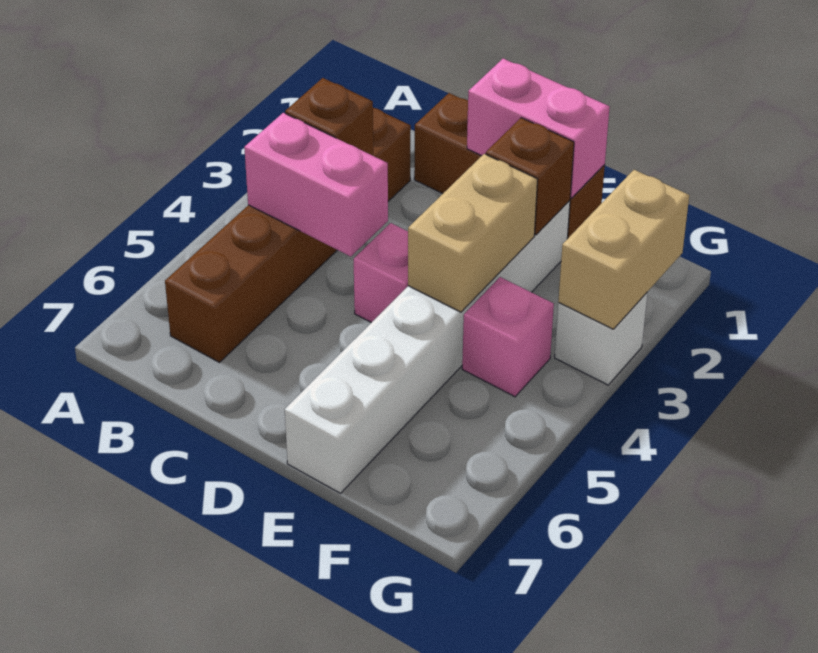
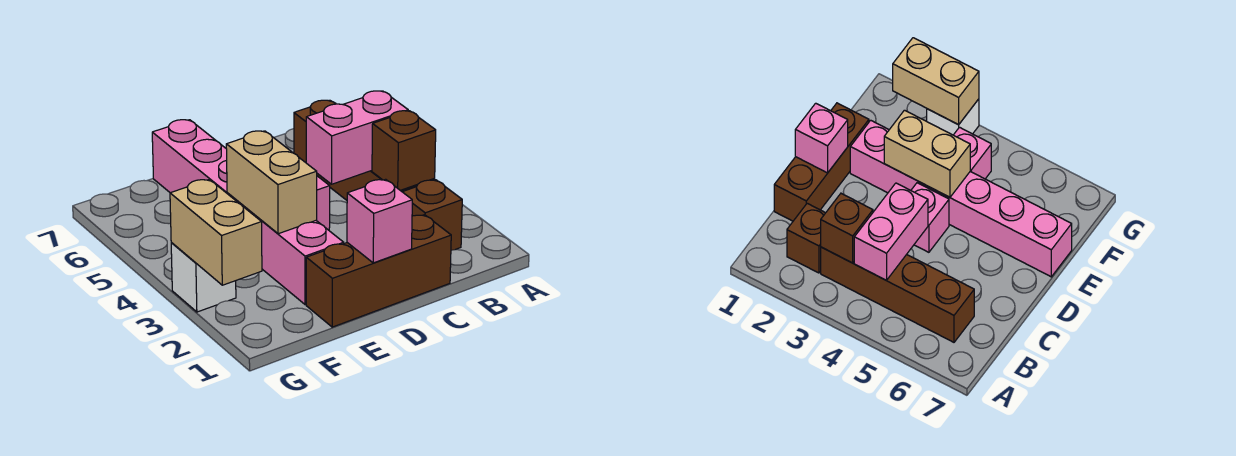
pink brick D1:E1 level 2 -> pink brick D1 level 2
white brick E2:E7 level 1 -> pink brick E2:E7 level 1
brown brick E2 level 2 -> none

